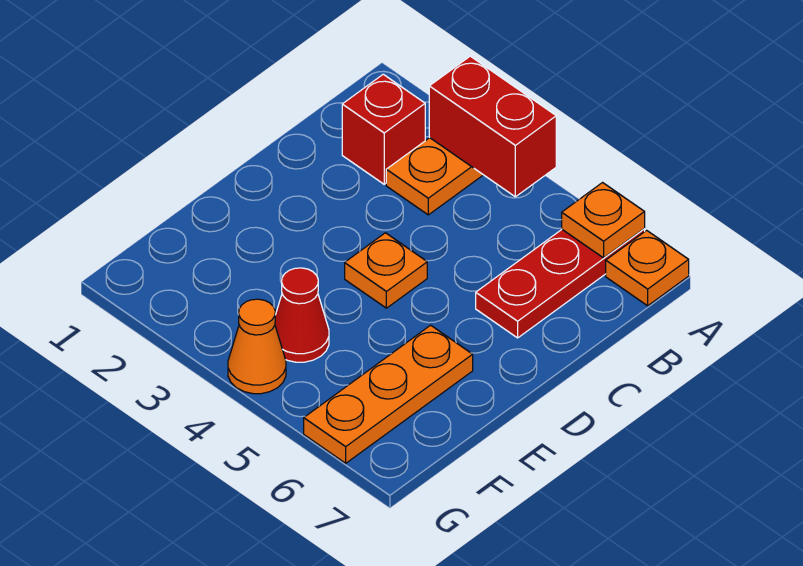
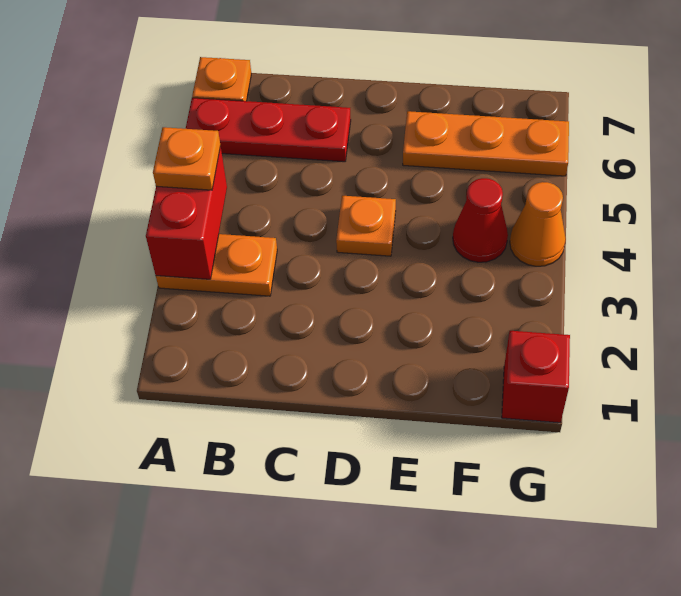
orange plate A6 level 2 -> orange plate A4 level 3
red brick B2 level 1 -> red brick G1 level 1

